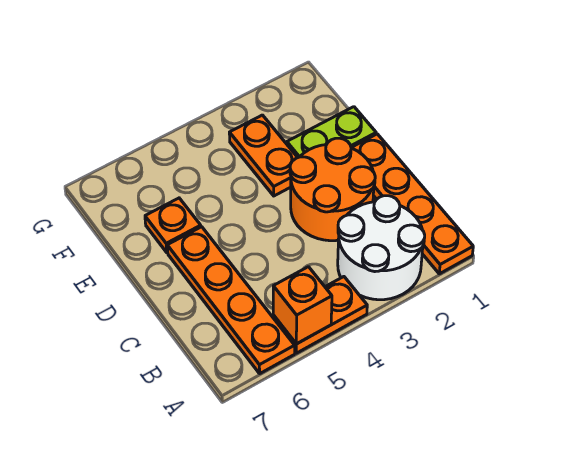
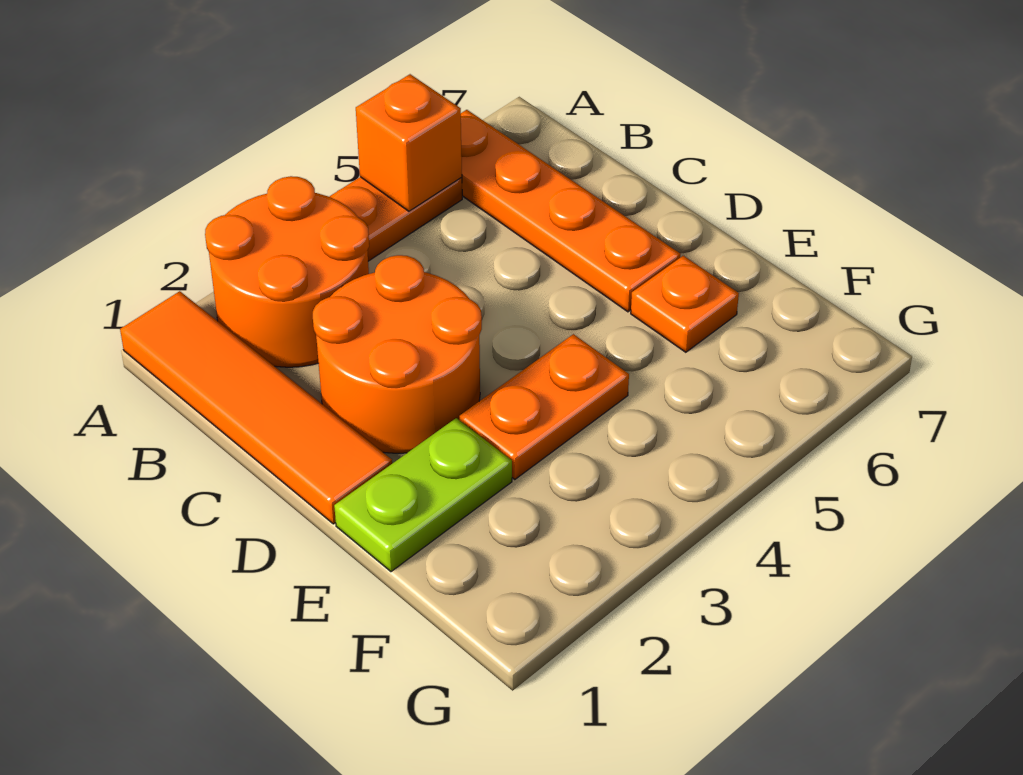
orange plate A1:D1 level 1 -> orange tile A1:D1 level 1
white round brick A2:B3 level 1 -> orange round brick A2:B3 level 1
orange plate E3:F3 level 1 -> orange plate E3:E4 level 1

